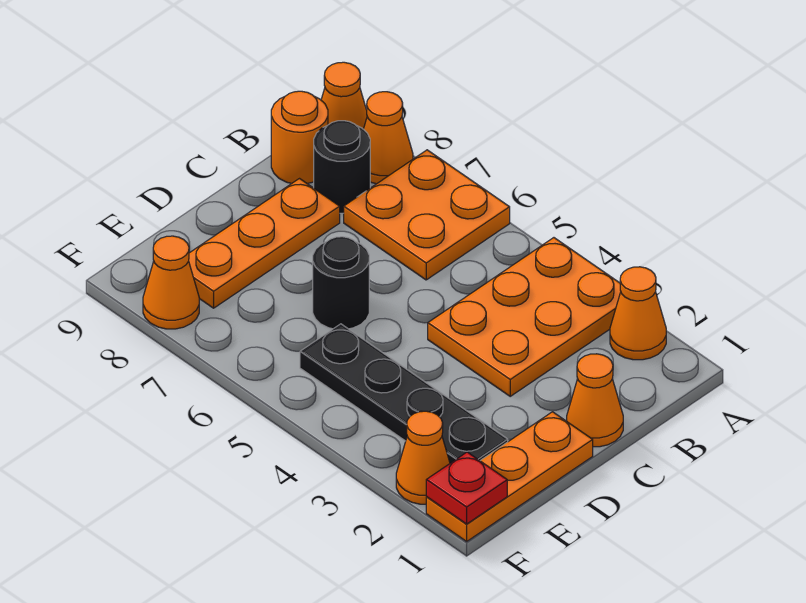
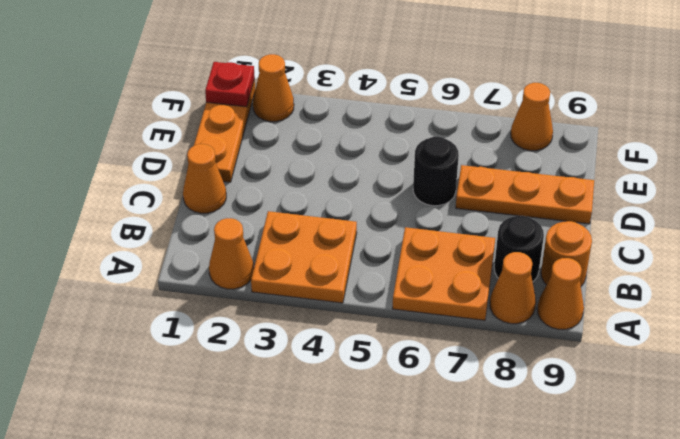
orange plate A3:C4 level 1 -> orange plate A3:B4 level 1
orange plate C8:E8 level 1 -> orange plate D7:D9 level 1
black plate E2:E5 level 1 -> none

